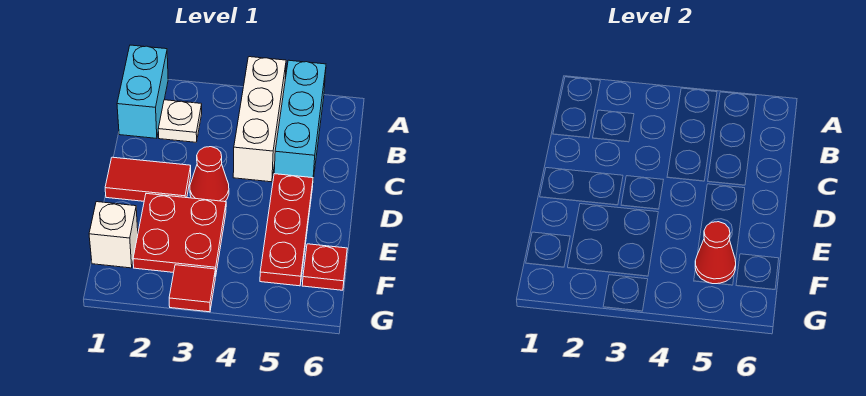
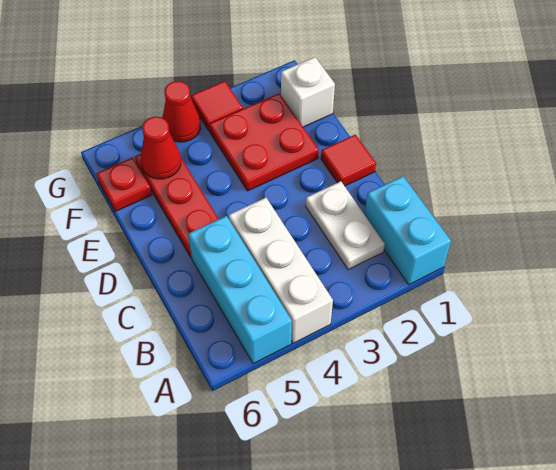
white plate B2 level 1 -> white plate B2:C2 level 1
red tile D1:D2 level 1 -> red tile D1 level 1
red cone D3 level 1 -> red cone G4 level 1

